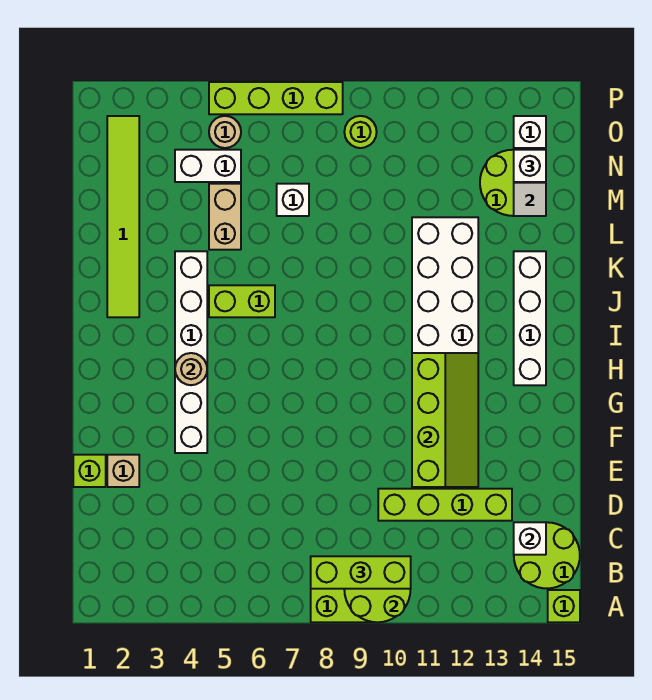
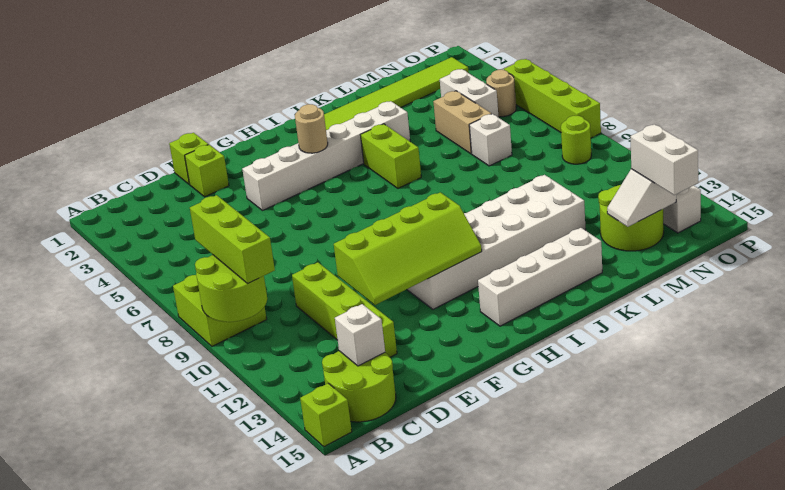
tan brick E2 level 1 -> lime brick E2 level 1
tan brick L5:M5 level 1 -> tan brick M5:M6 level 1
white brick N14 level 3 -> white brick N14:N15 level 3

